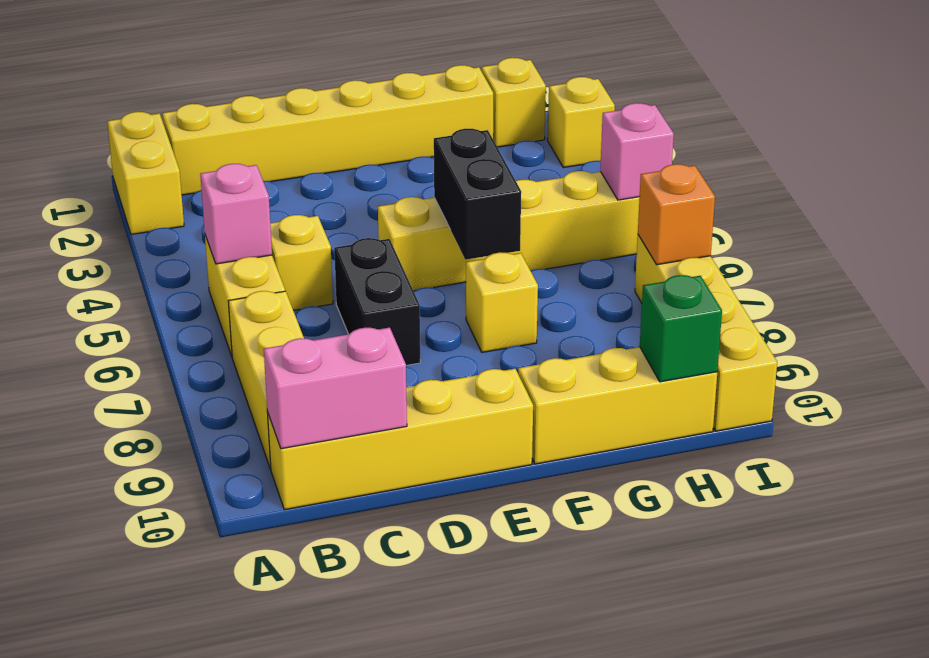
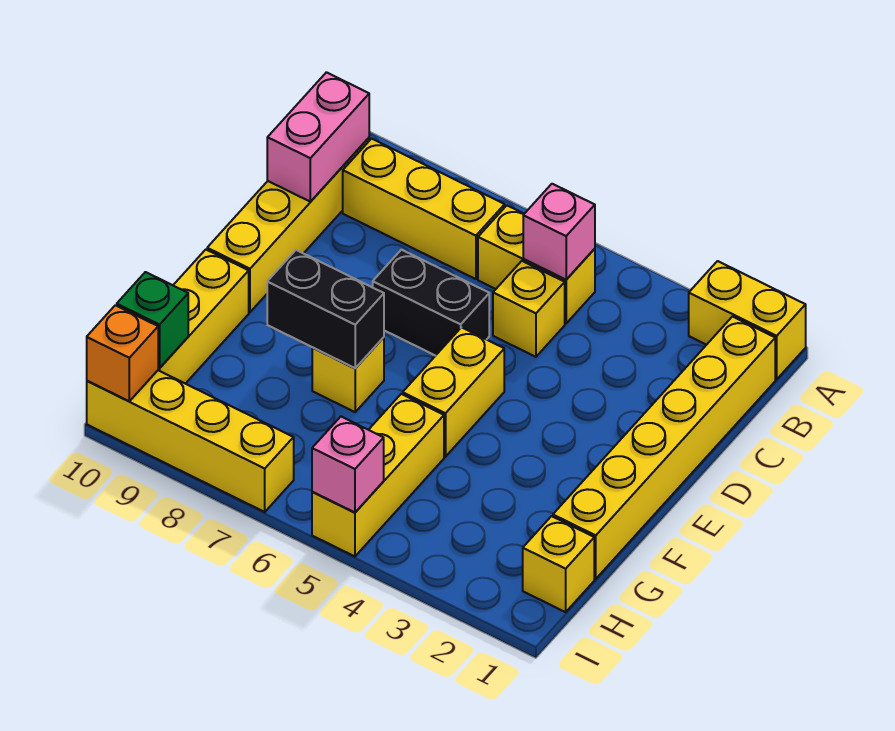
black brick F5:F6 level 2 -> black brick F7:F8 level 2
yellow brick I2 level 1 -> none
orange brick I7 level 2 -> orange brick I10 level 2

